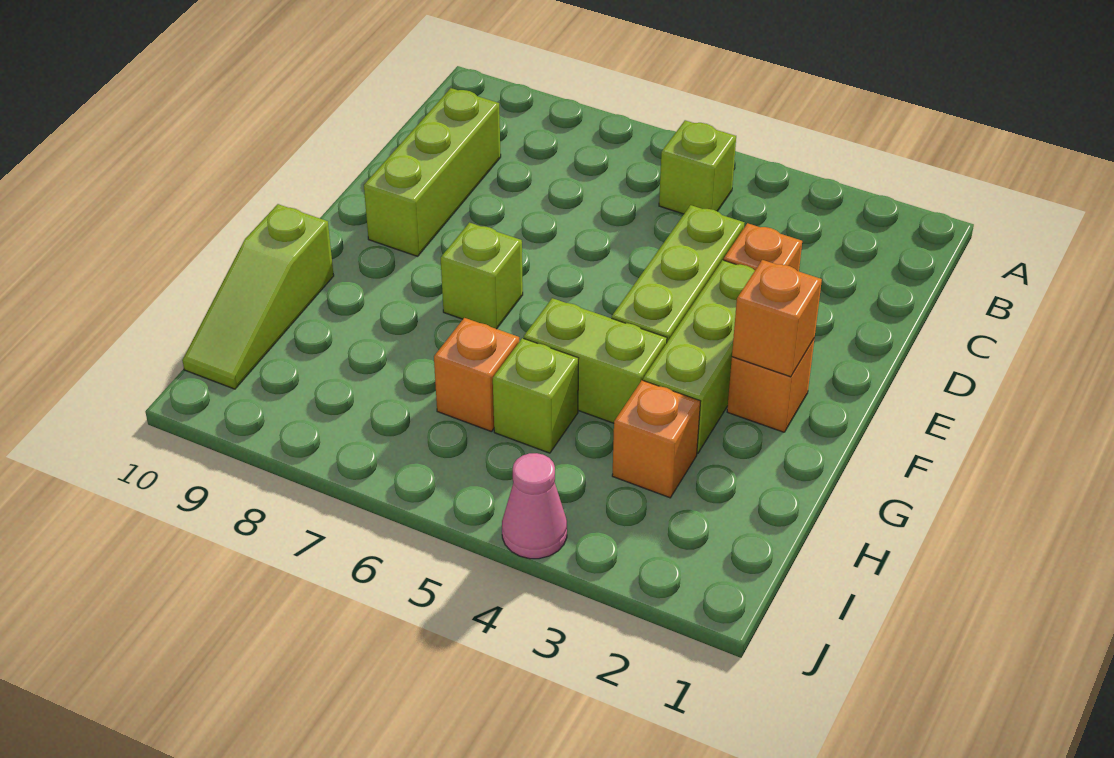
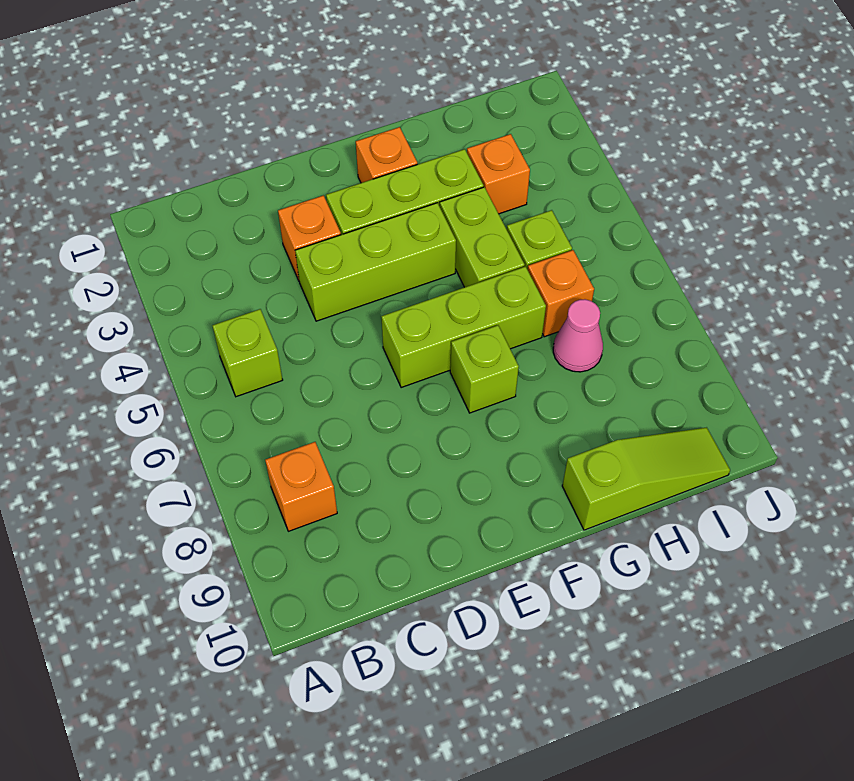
lime brick C9:E9 level 1 -> lime brick E6:G6 level 1
orange brick F2 level 2 -> orange brick B8 level 1
pink cone J4 level 1 -> pink cone H7 level 1

